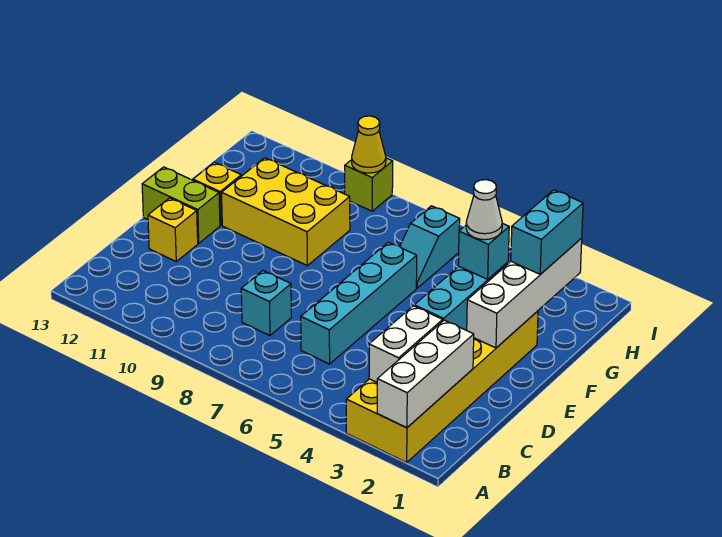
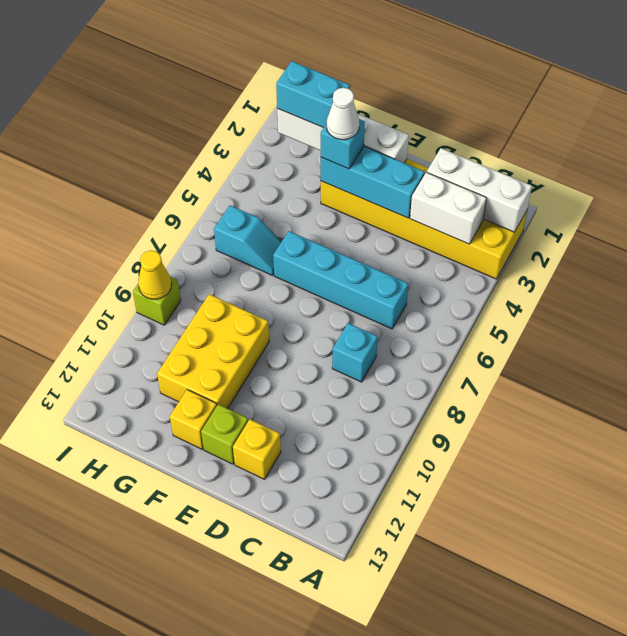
lime brick E12:E13 level 1 -> lime brick E12 level 1

